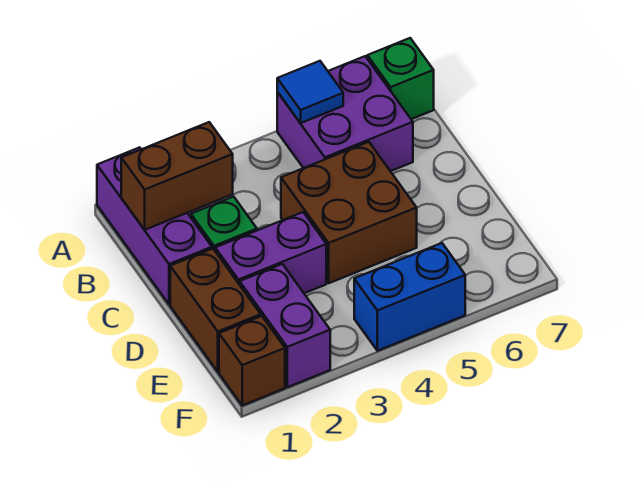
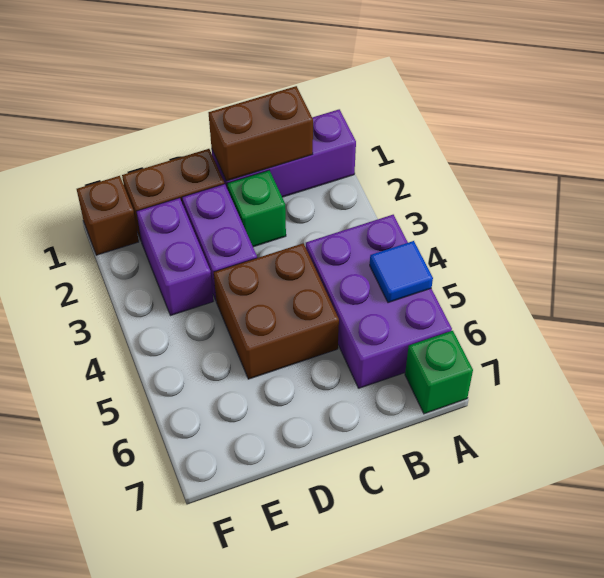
purple brick A5:B6 level 1 -> purple brick A4:B6 level 1
brown brick B1:B2 level 2 -> brown brick B1:C1 level 2
purple brick E2:F2 level 1 -> purple brick E2:E3 level 1
blue brick F4:F5 level 1 -> none

